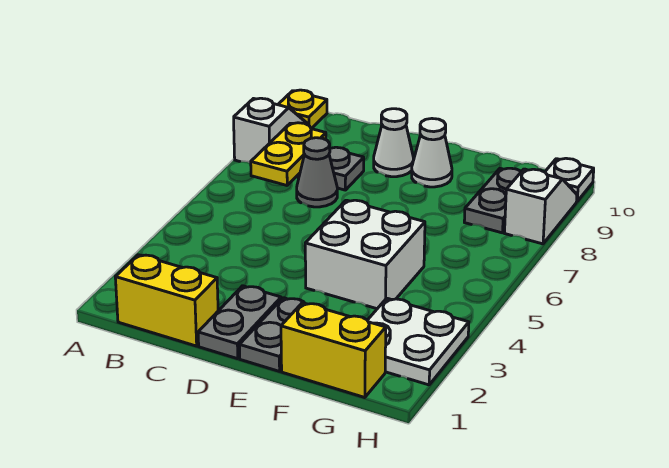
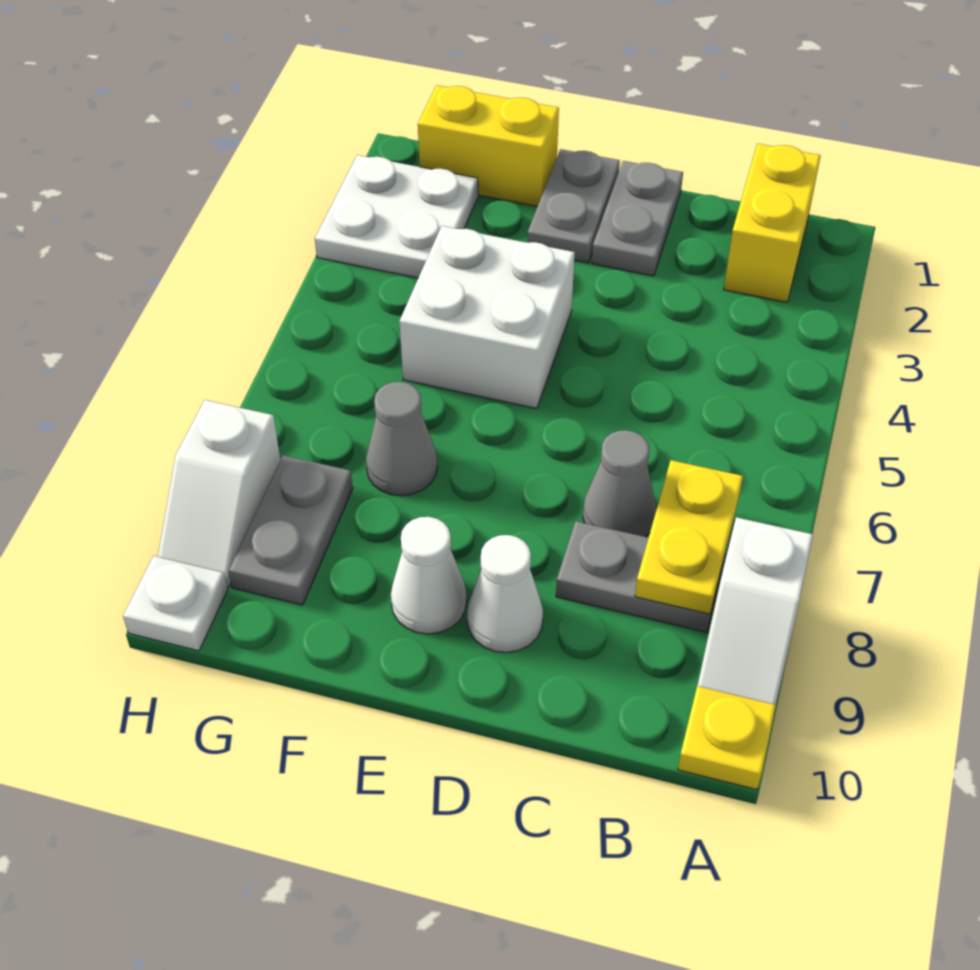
yellow brick B1:C1 level 1 -> yellow brick B1:B2 level 1
none -> grey cone F7 level 1

